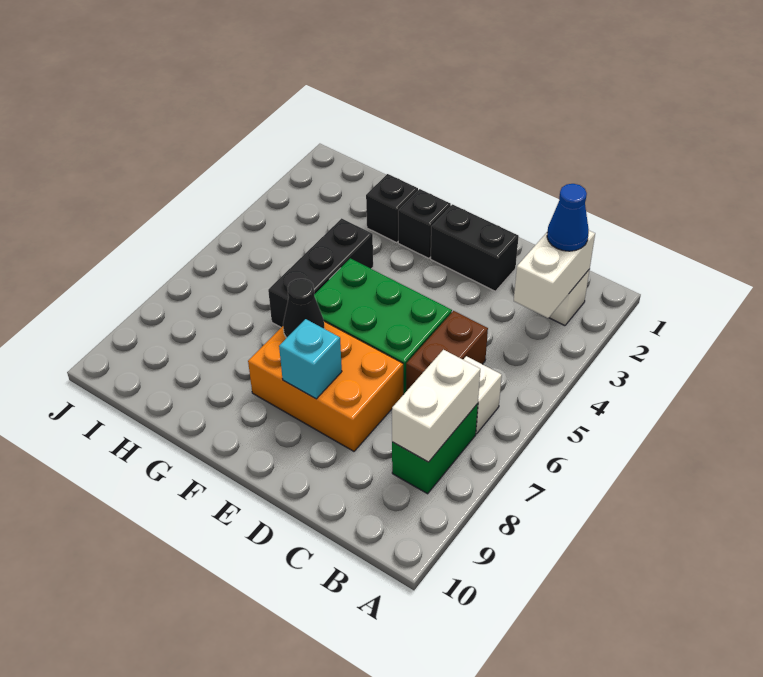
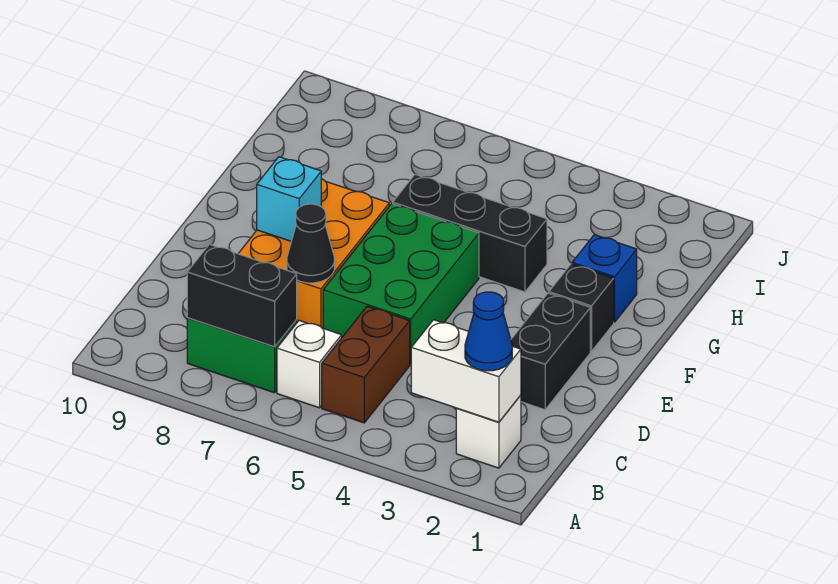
white brick B7:B8 level 2 -> black brick B7:B8 level 2
brown brick C5:C6 level 1 -> brown brick B5:C5 level 1
black cone F7 level 2 -> black cone D7 level 2
black brick G2 level 1 -> blue brick G2 level 1

